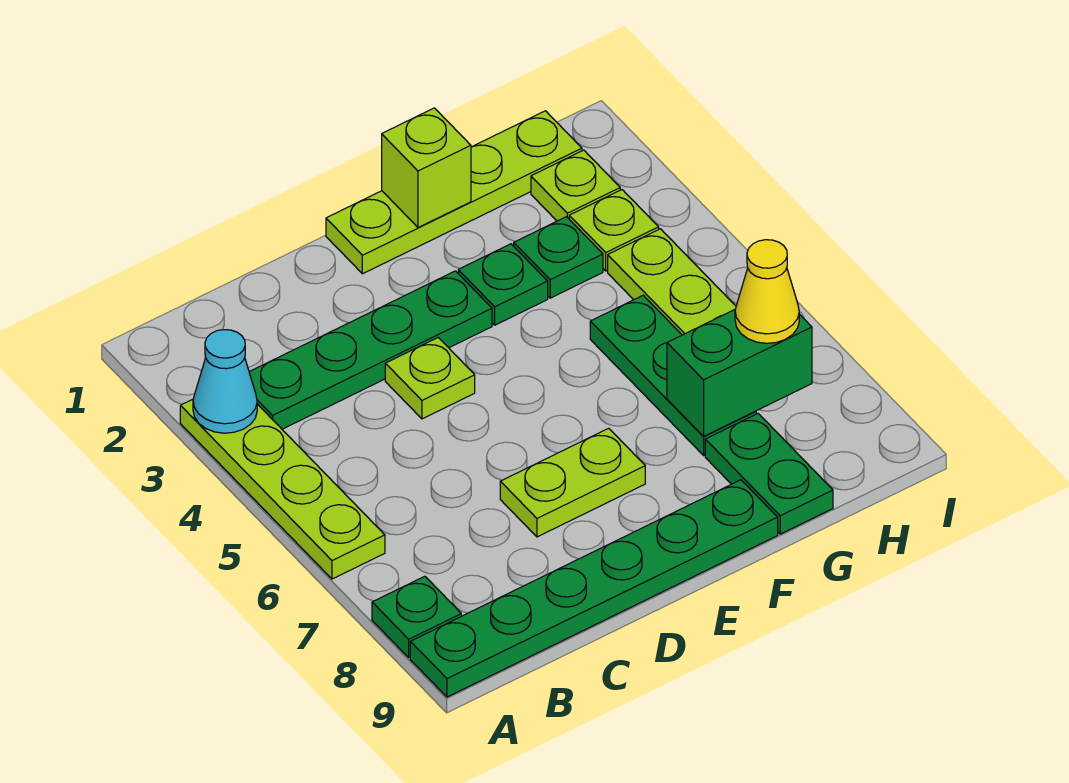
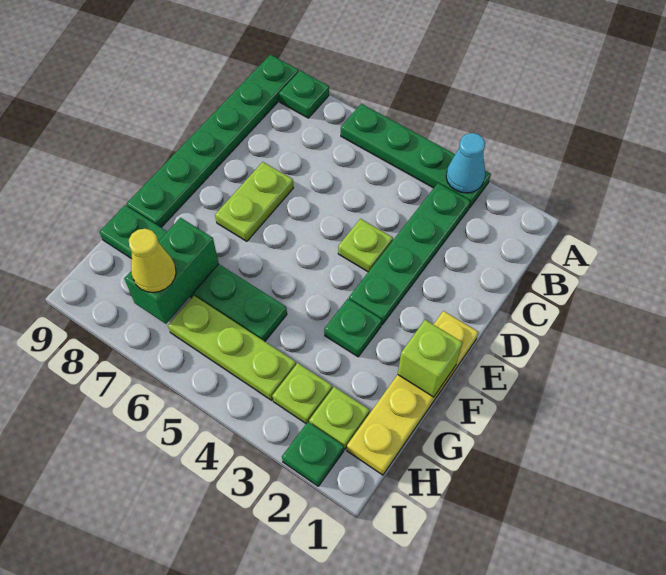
lime plate A3:A6 level 1 -> green plate A3:A6 level 1
lime plate E1:H1 level 1 -> yellow plate E1:H1 level 1
green plate G3 level 1 -> green plate I2 level 1

